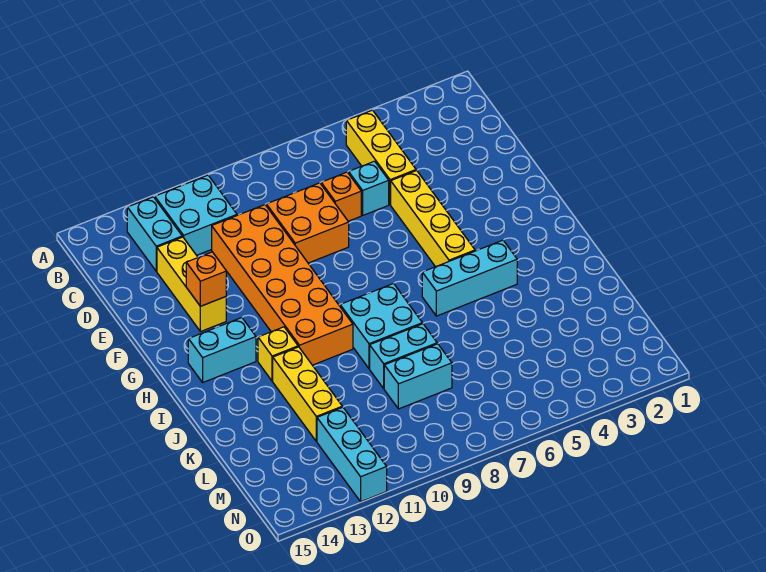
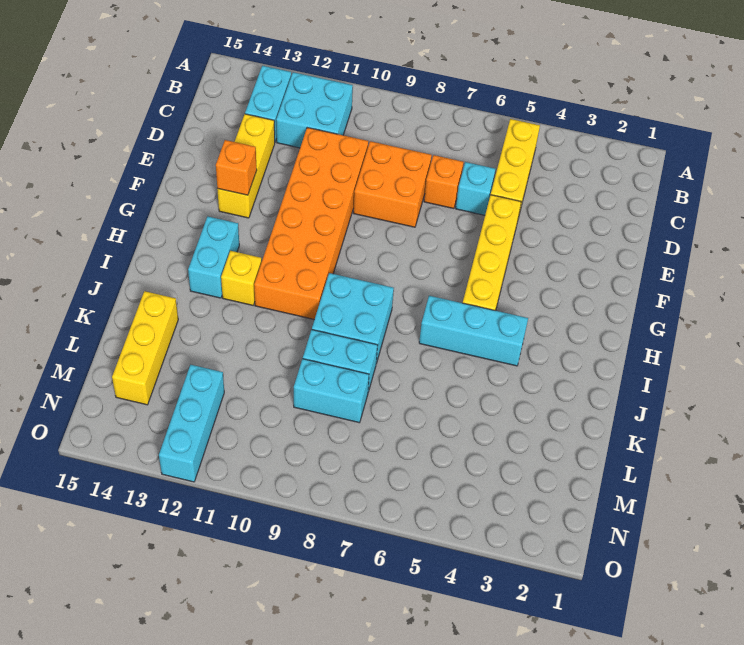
cyan brick H13:H14 level 1 -> cyan brick H13:I13 level 1
yellow brick J12:L12 level 1 -> yellow brick K14:M14 level 1

